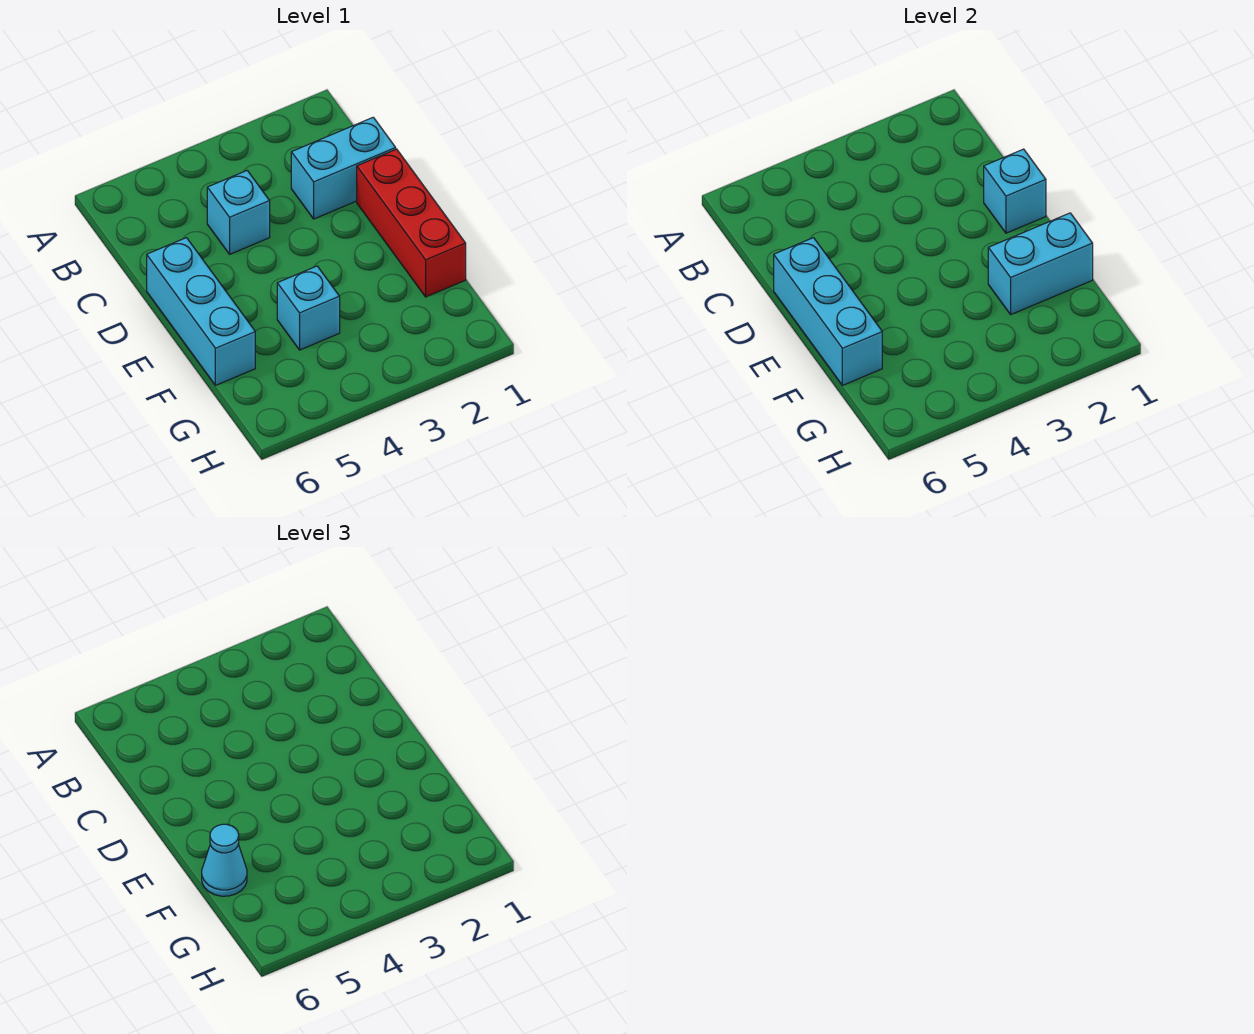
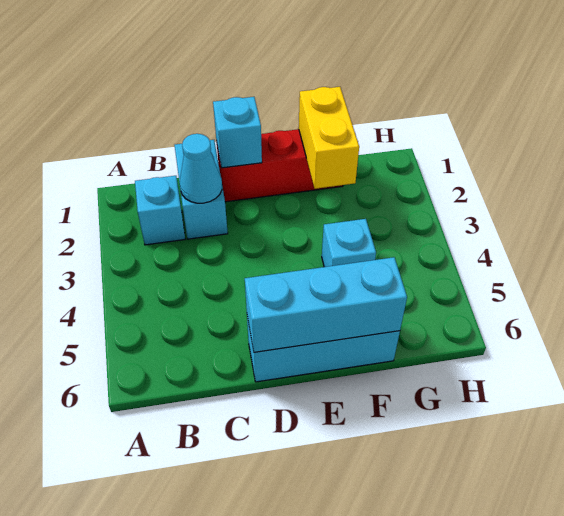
cyan brick C4 level 1 -> cyan brick B2 level 1
cyan brick F1:F2 level 2 -> yellow brick F1:F2 level 2
cyan cone F6 level 3 -> cyan cone C2 level 2

